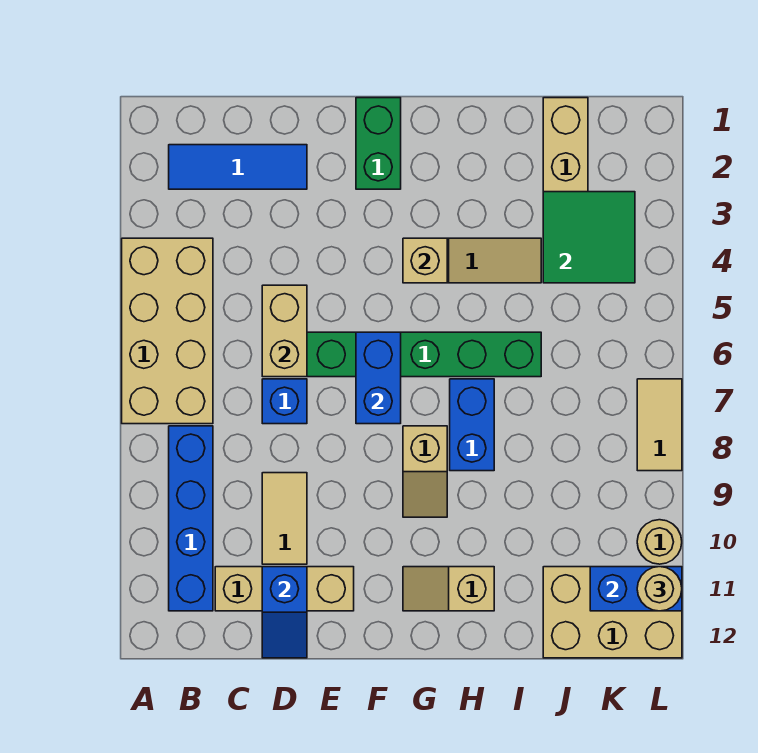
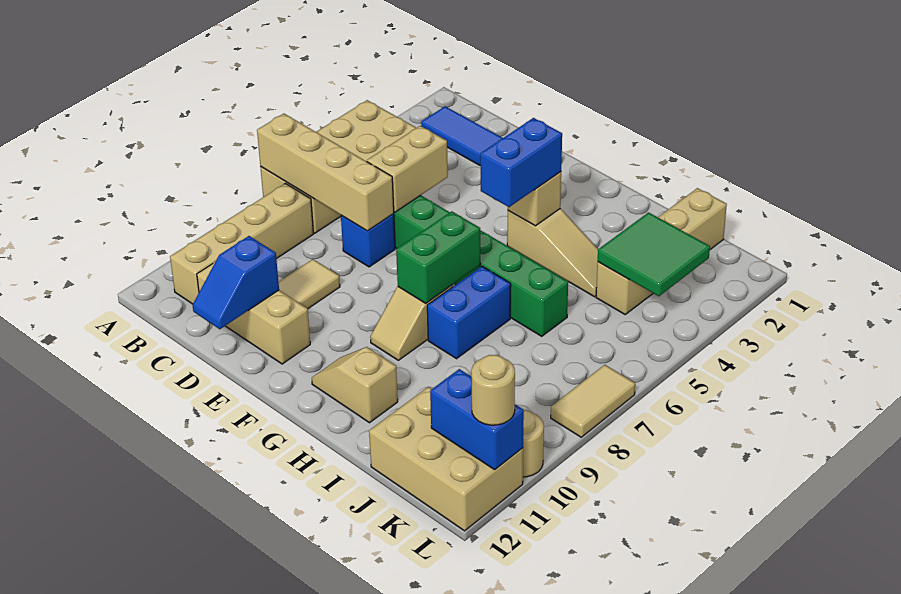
none -> tan brick A7:D7 level 2
blue brick B8:B11 level 1 -> tan brick B8:B11 level 1
green brick F1:F2 level 1 -> green brick G7:G8 level 2
blue brick F6:F7 level 2 -> blue brick G4:G5 level 3

